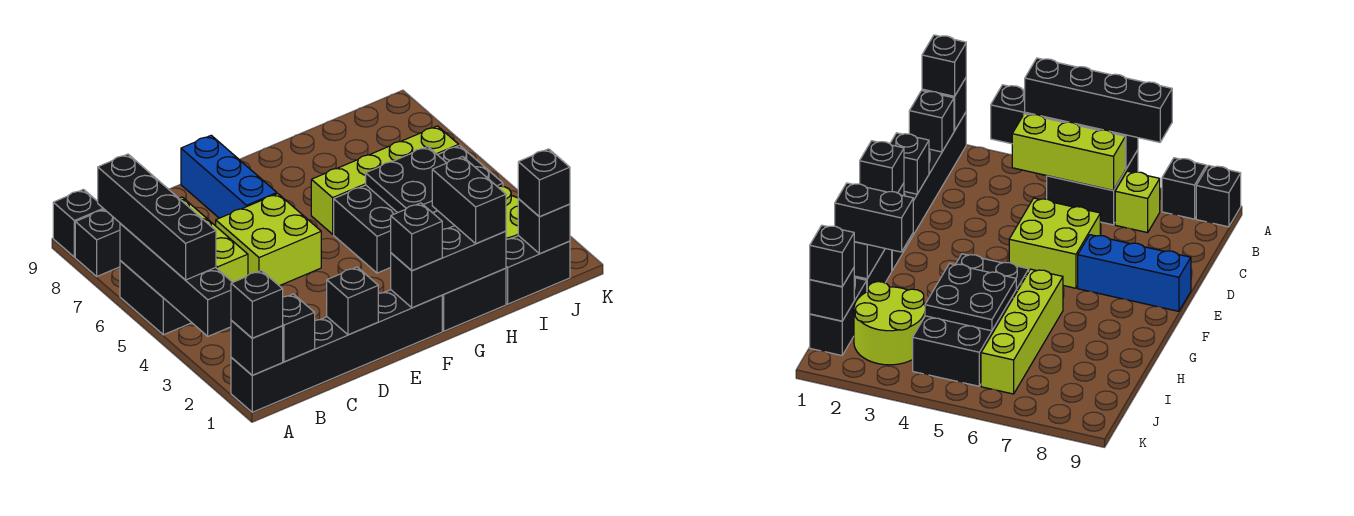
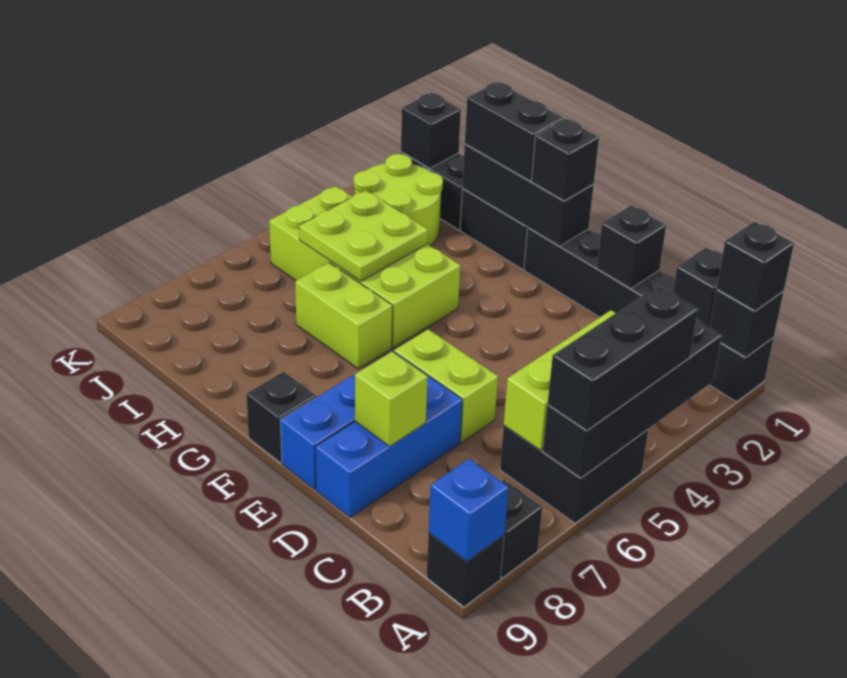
black brick A4:A7 level 3 -> black brick A4:A6 level 3
none -> blue brick A9 level 2
lime brick B7 level 1 -> lime brick D8 level 2
lime brick D5:E6 level 1 -> lime brick D6:E6 level 1
none -> blue brick D7:D9 level 1
black brick G4:J5 level 1 -> lime brick G4:J5 level 1
lime brick G6:J6 level 1 -> lime brick G6:H6 level 1
black brick H1:H2 level 3 -> black brick G1:H1 level 3
black plate H4:I5 level 2 -> lime plate H4:I5 level 2
black brick J1 level 3 -> black brick F9 level 1

